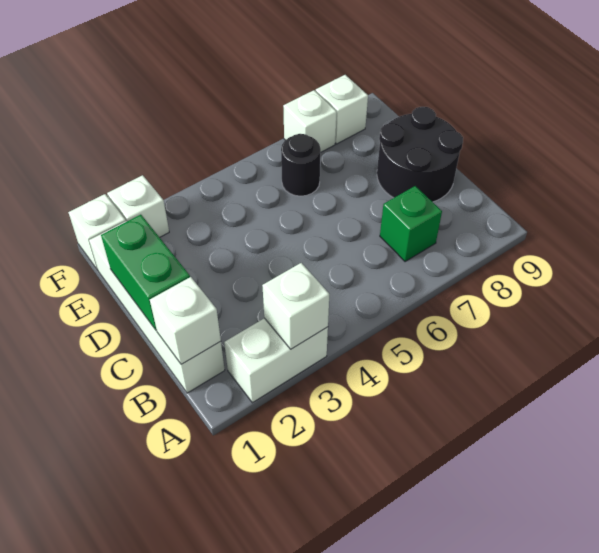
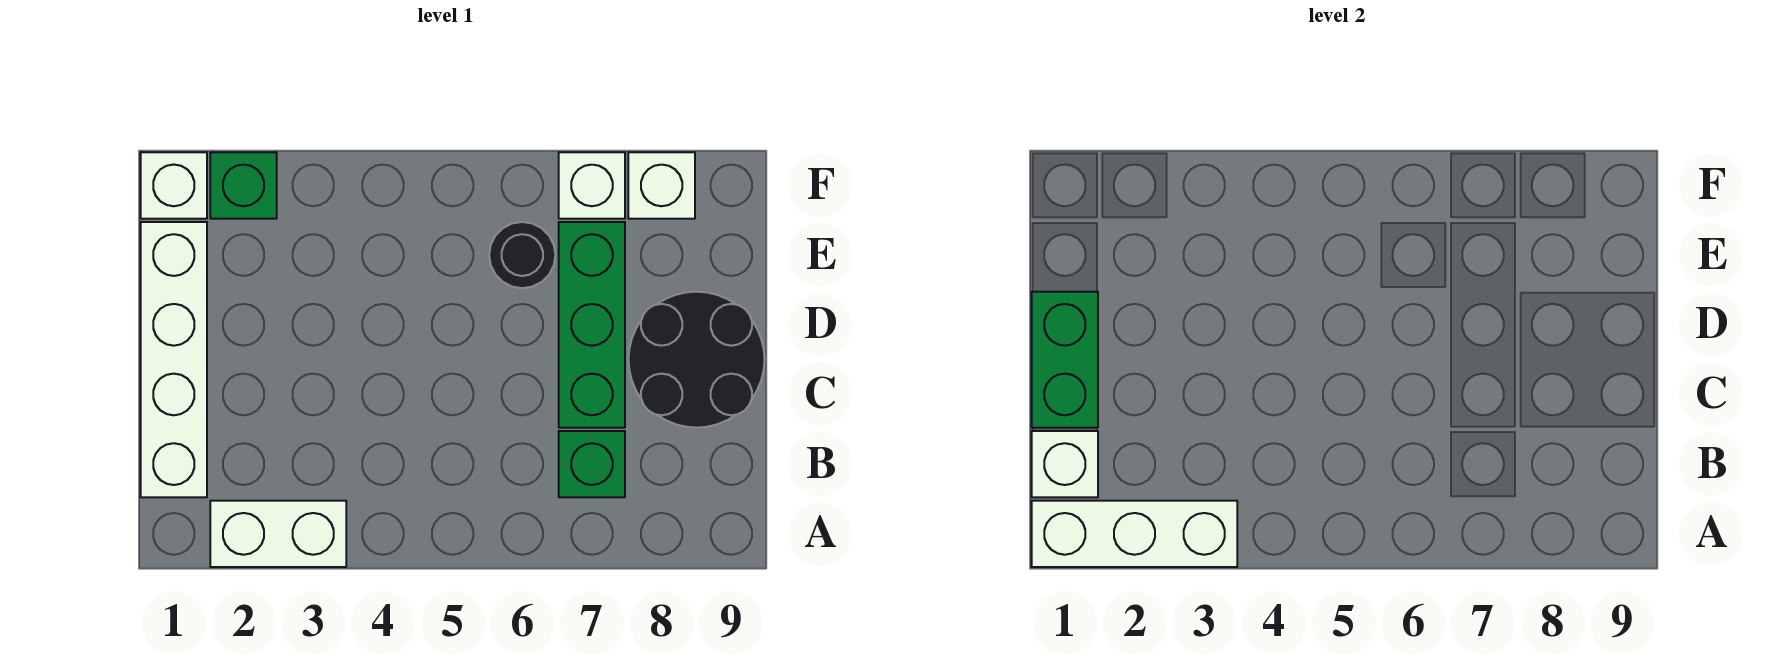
white brick A3 level 2 -> white brick A1:A3 level 2
none -> green brick C7:E7 level 1
white brick F2 level 1 -> green brick F2 level 1

